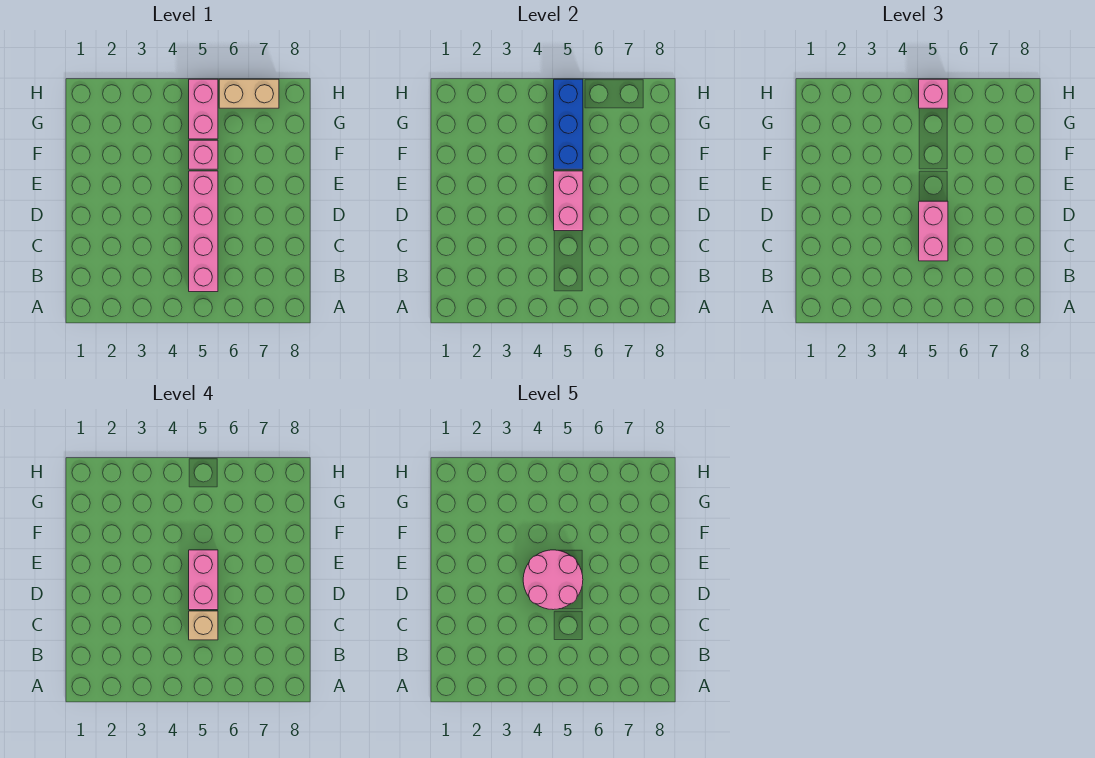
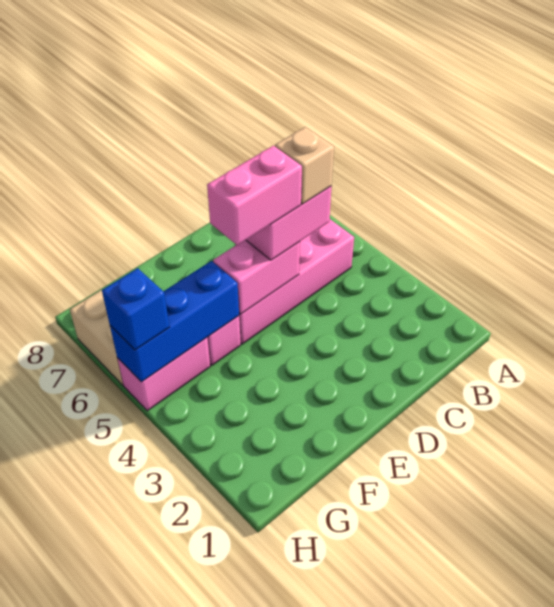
pink round brick D4:E5 level 5 -> none
pink brick H5 level 3 -> blue brick H5 level 3

